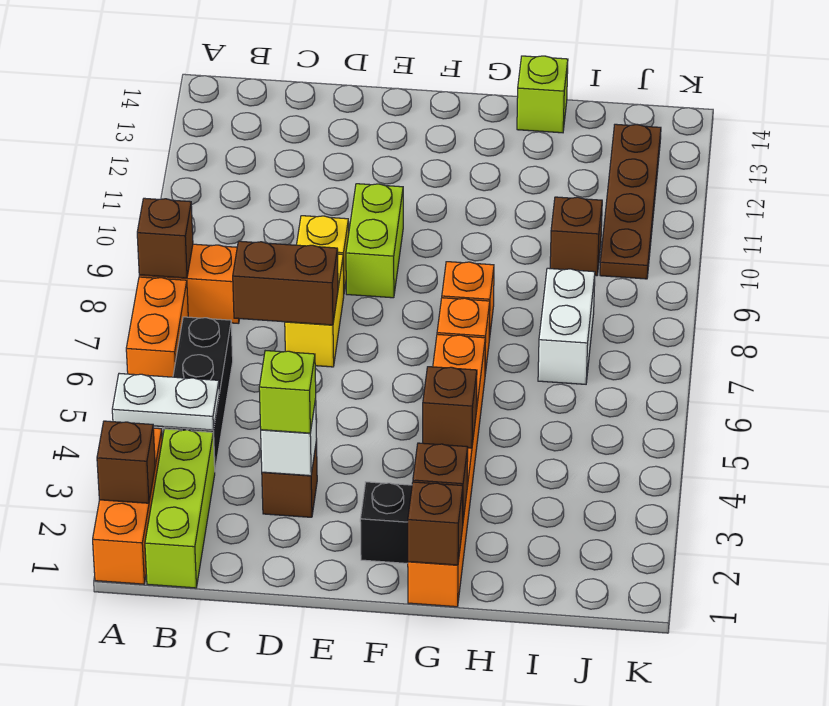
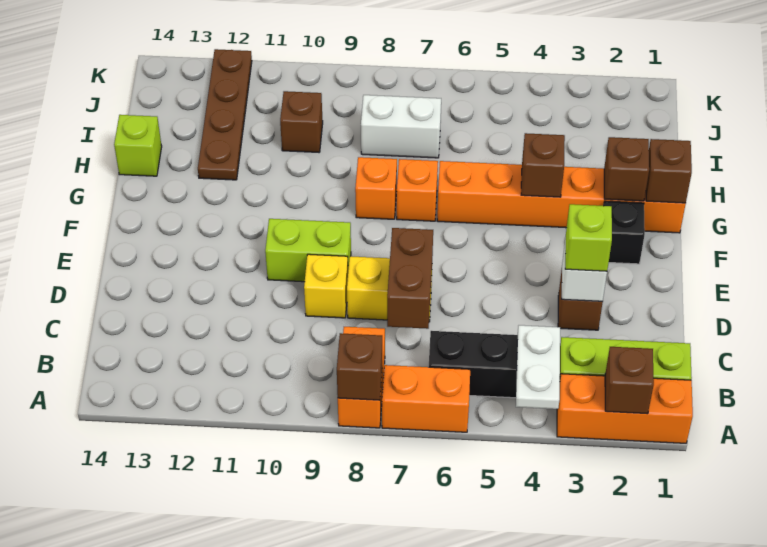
brown plate J10:J13 level 1 -> brown plate H12:K12 level 1

